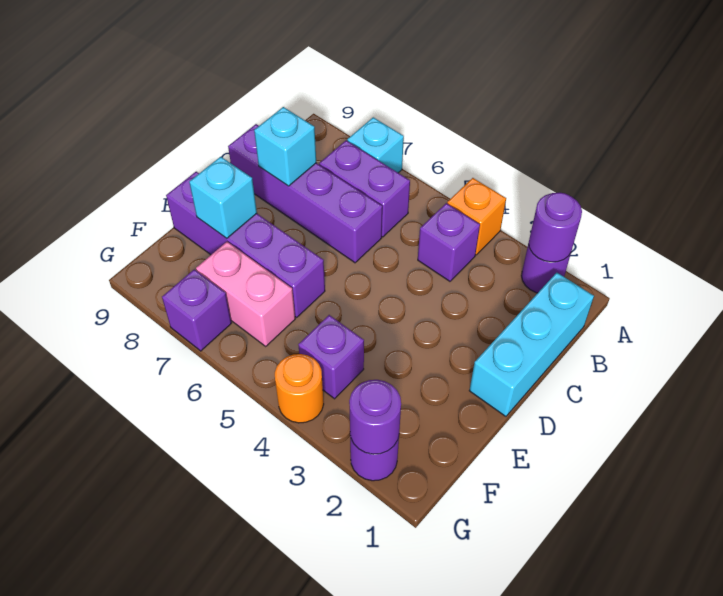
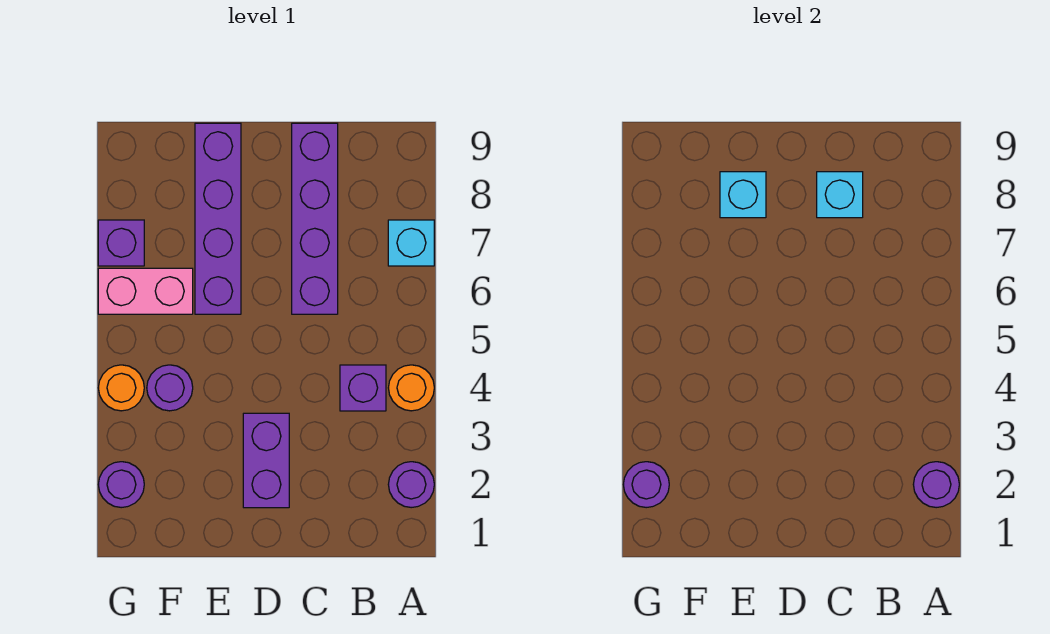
orange brick A4 level 1 -> orange round brick A4 level 1
cyan brick B1:D1 level 1 -> none
purple brick B6:B7 level 1 -> purple brick D2:D3 level 1
purple brick F4 level 1 -> purple round brick F4 level 1
pink brick F6:F7 level 1 -> pink brick F6:G6 level 1

